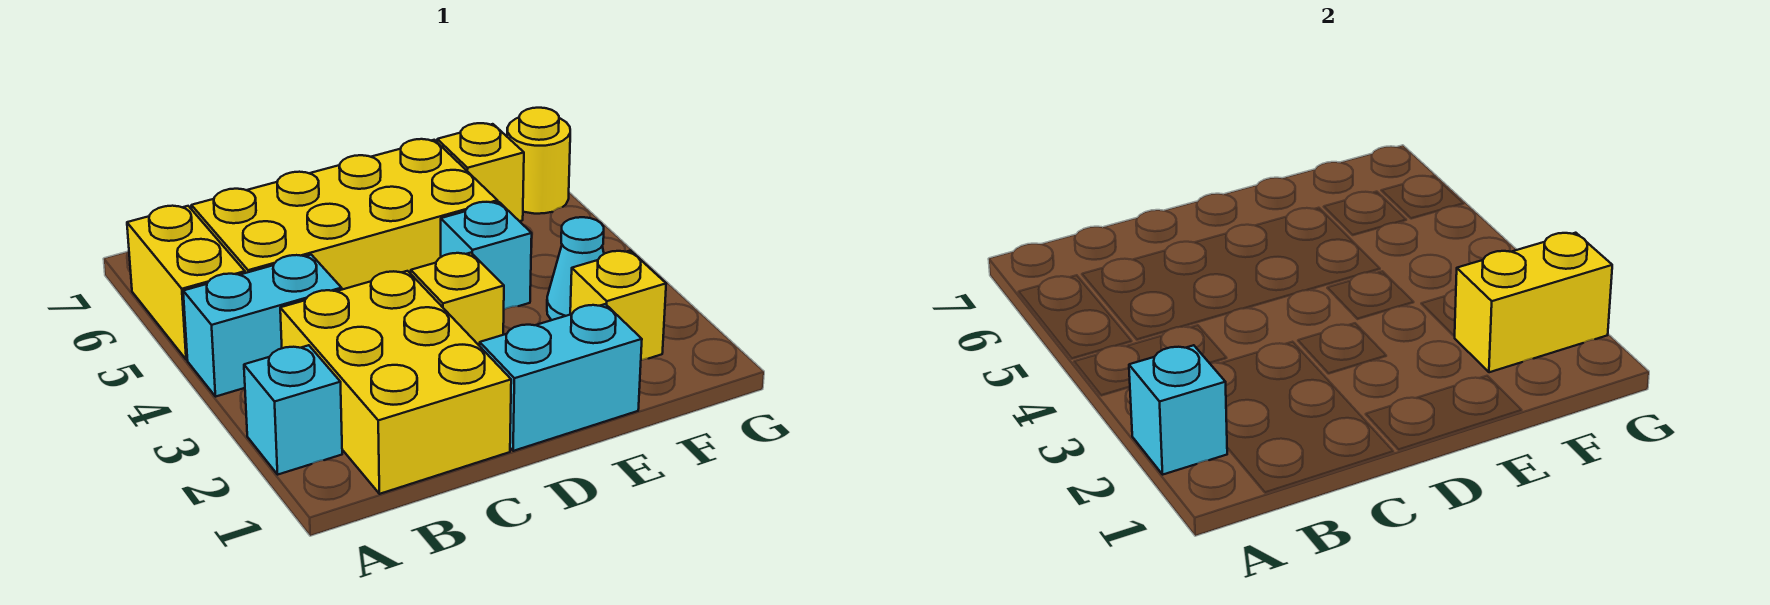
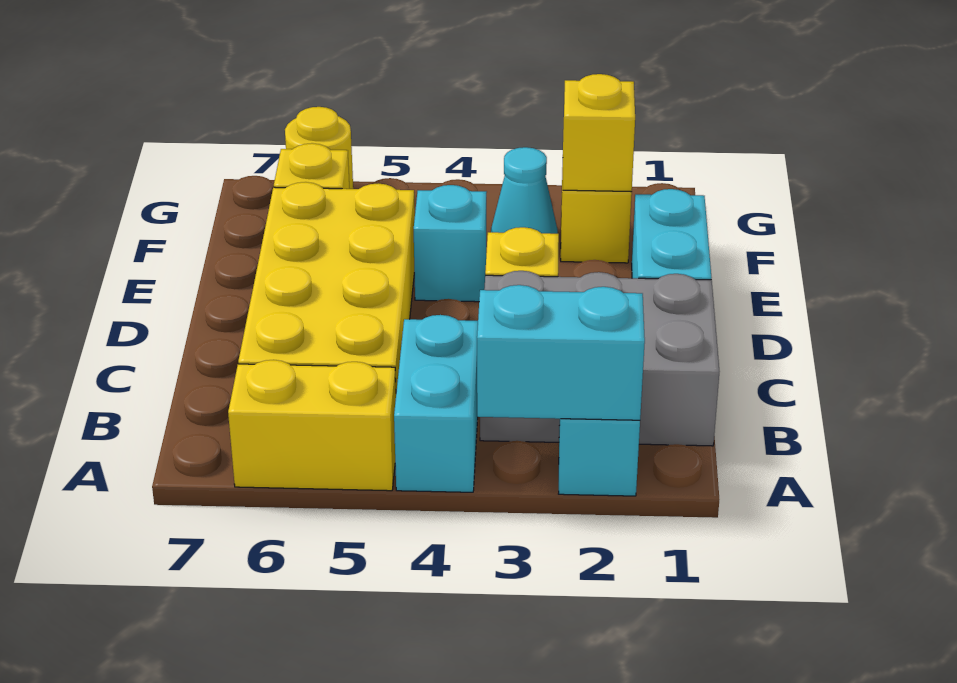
cyan brick A2 level 2 -> cyan brick A2:A3 level 2
yellow brick B1:C3 level 1 -> grey brick B1:C3 level 1
yellow brick F2:G2 level 2 -> yellow brick F2 level 2

